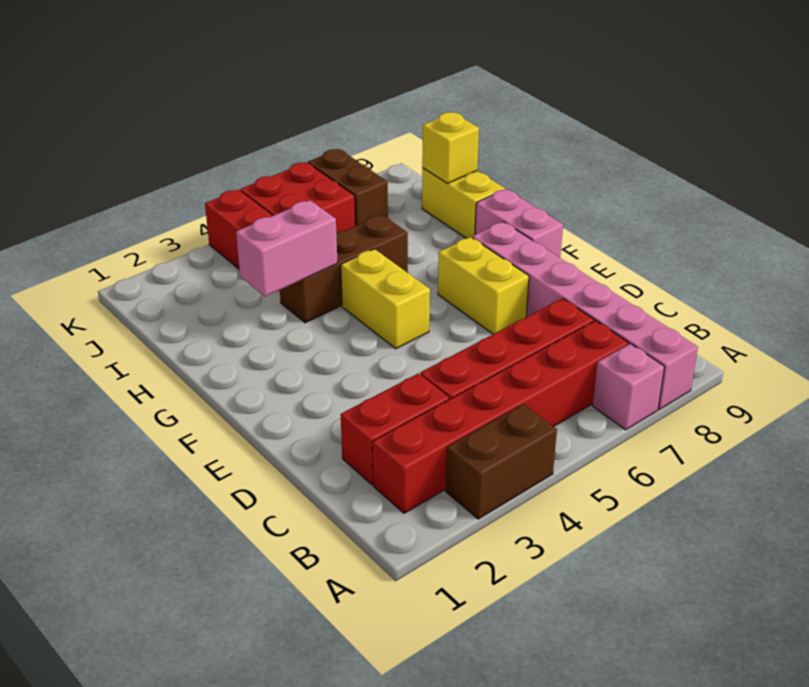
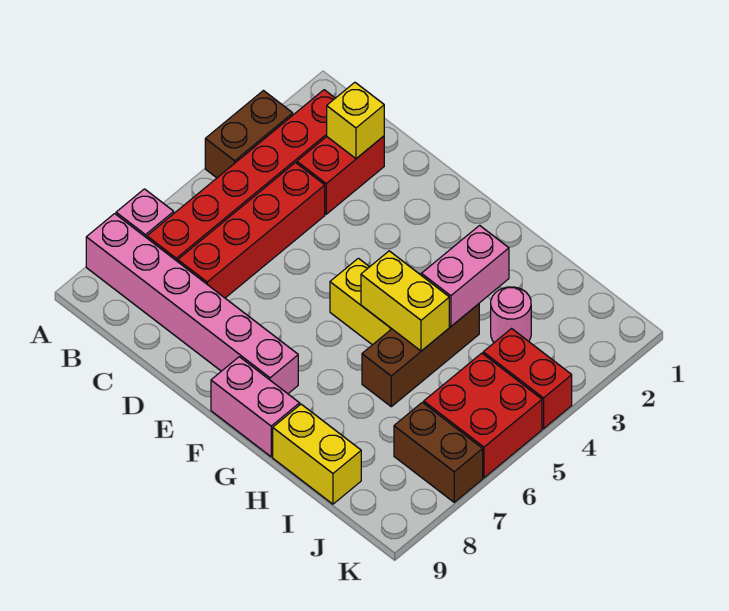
yellow brick E7:F7 level 1 -> yellow brick G5:H5 level 2
none -> pink round brick I3 level 1
yellow brick I9 level 2 -> yellow brick C2 level 2

